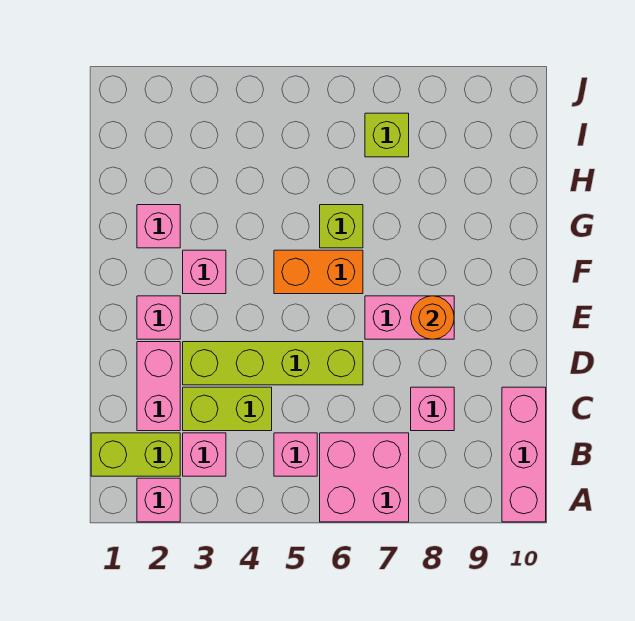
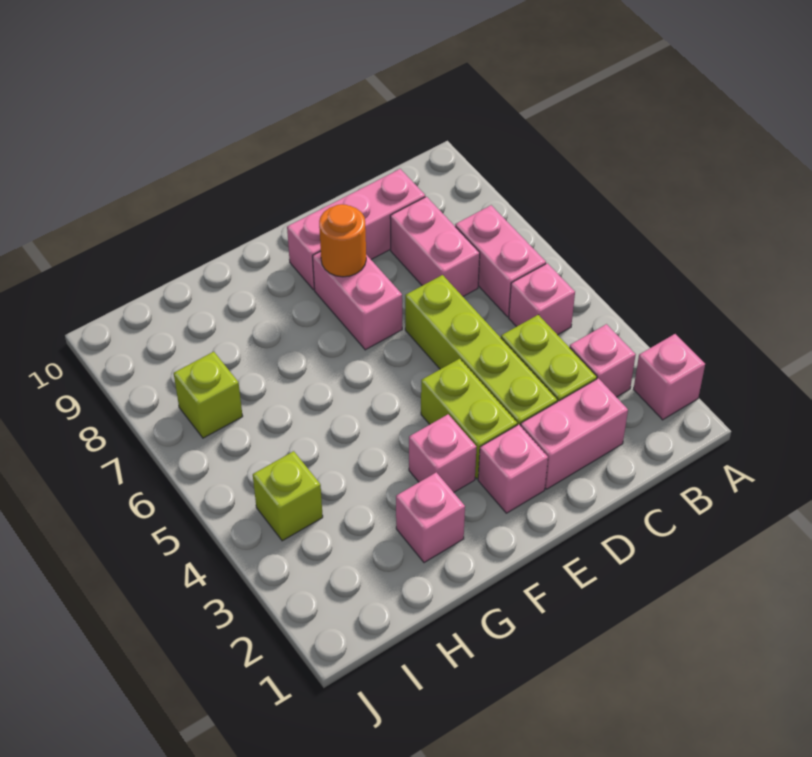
pink brick A6:B7 level 1 -> pink brick B6:B7 level 1
pink brick A10:C10 level 1 -> pink brick C9:E9 level 1
lime brick B1:B2 level 1 -> lime brick E3:E4 level 1
pink brick C8 level 1 -> pink brick C7:C8 level 1
orange brick F5:F6 level 1 -> none
lime brick G6 level 1 -> lime brick I4 level 1

